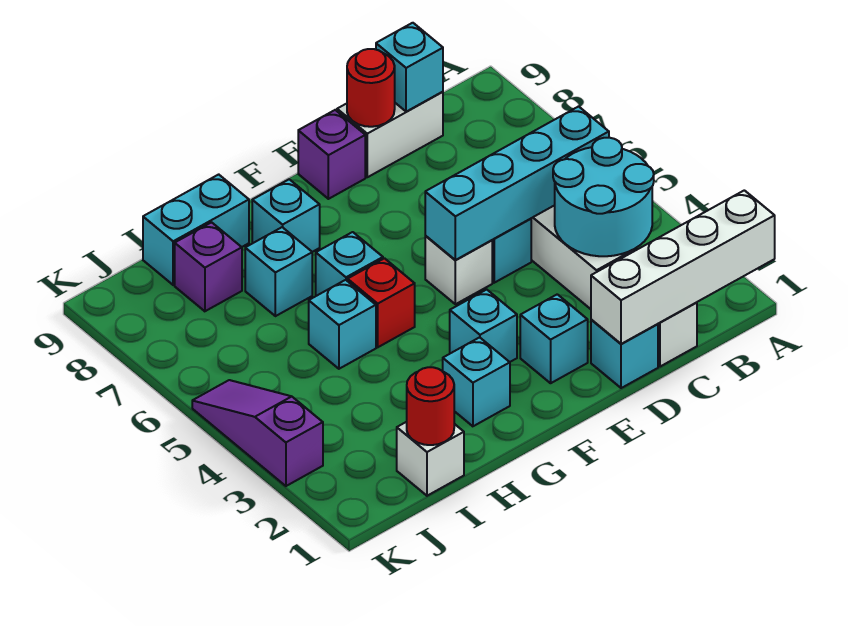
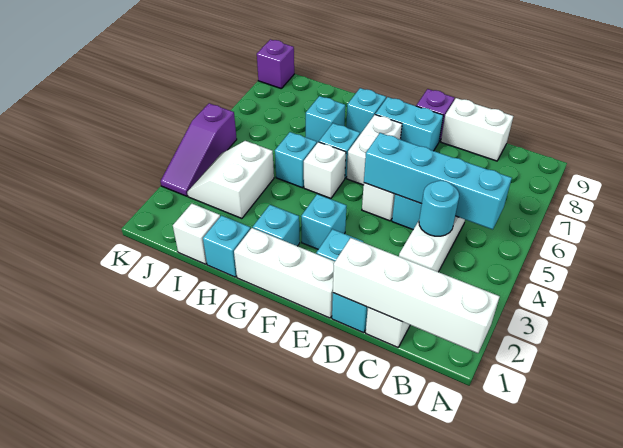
cyan round brick B3:C4 level 2 -> cyan round brick C4 level 2
cyan brick C9 level 2 -> cyan brick H1 level 1
red round brick D9 level 2 -> none
none -> white brick E1:G1 level 1
none -> white brick F6:F7 level 1
red brick G5 level 1 -> white brick G5 level 1
cyan brick H9:I9 level 1 -> cyan brick E8:F8 level 1
red round brick I1 level 2 -> none
none -> white slope I3:J4 level 1 top I
purple brick I8 level 1 -> purple brick K9 level 1
purple slope K3:K5 level 1 top 3 -> purple slope K3:K5 level 1 top 5

